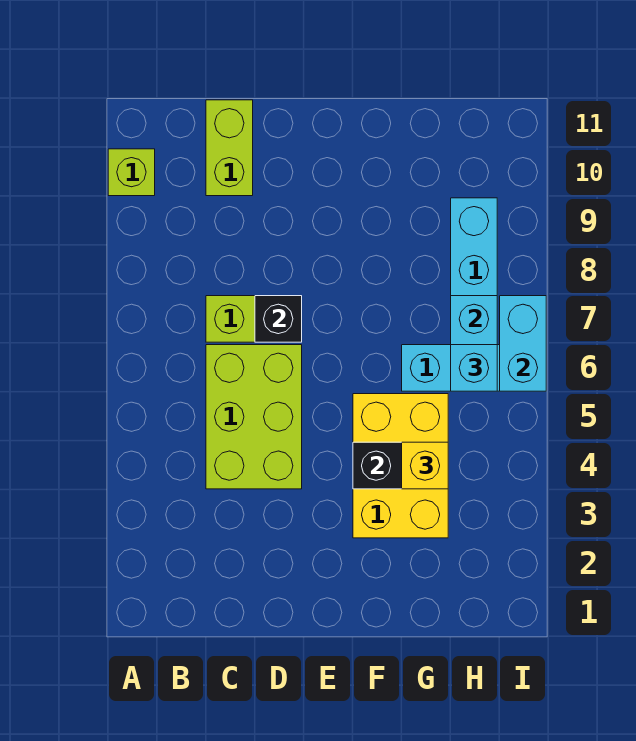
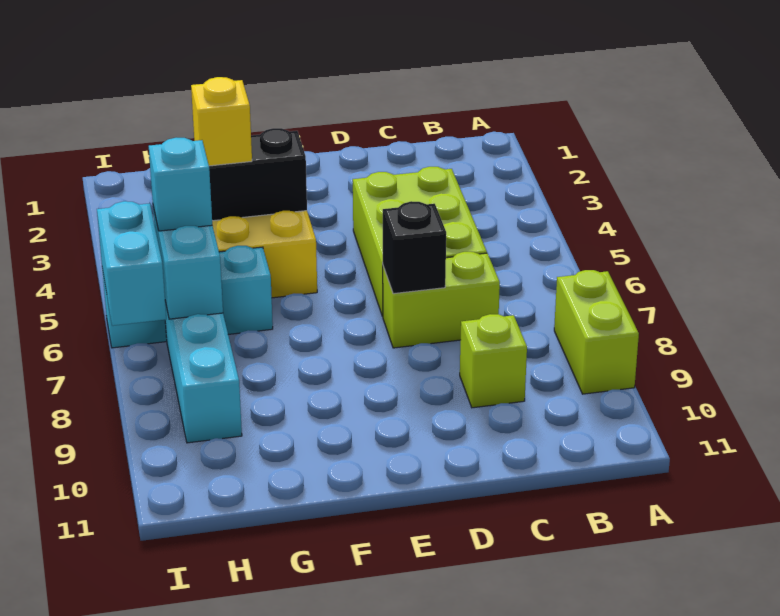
lime brick A10 level 1 -> lime brick C9 level 1
lime brick C10:C11 level 1 -> lime brick A8:A9 level 1

